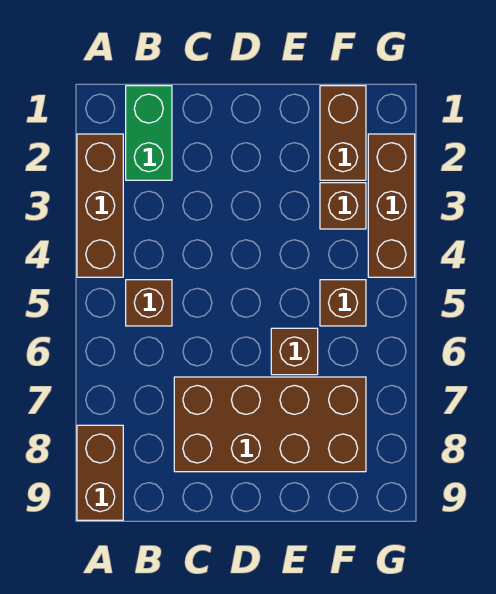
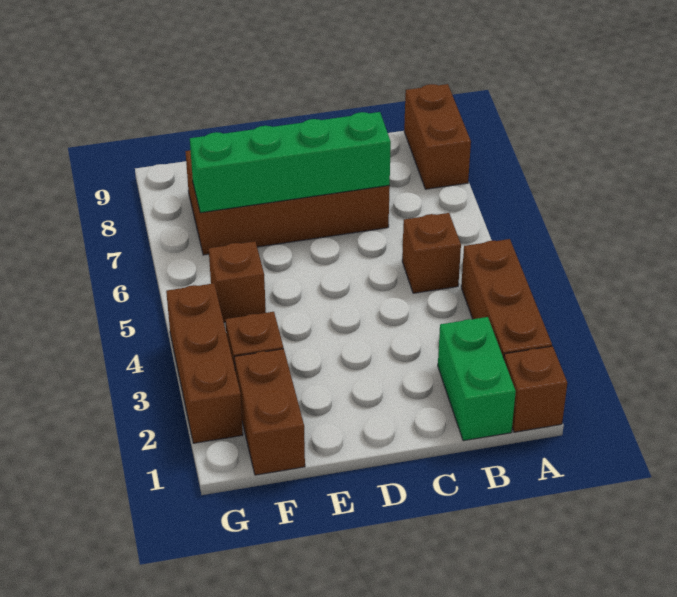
none -> green brick C7:F7 level 2
brown brick E6 level 1 -> brown brick A1 level 1

